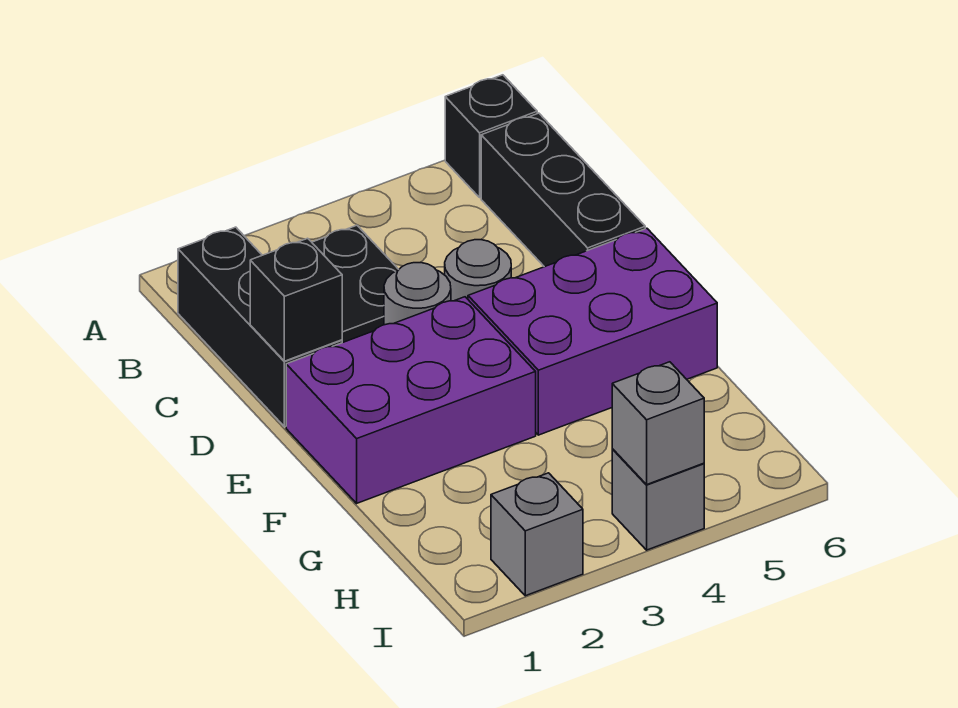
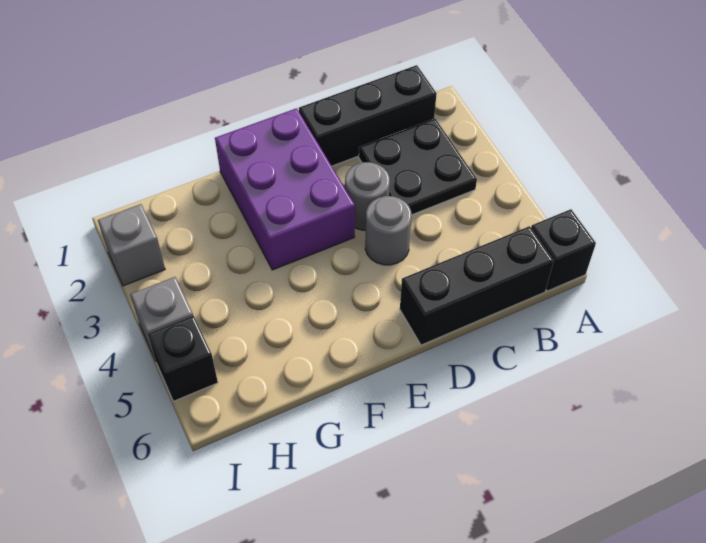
black brick D1 level 2 -> black brick I5 level 1
purple brick E4:F6 level 1 -> none
grey brick I4 level 2 -> none

